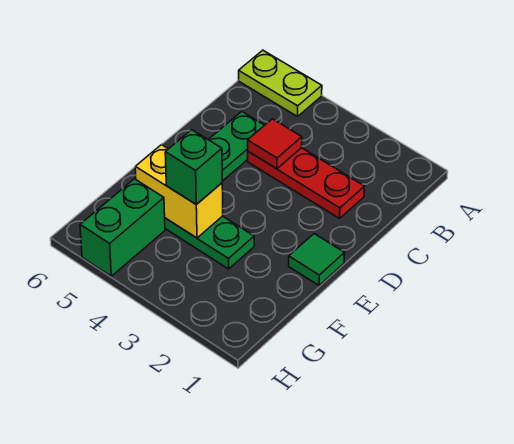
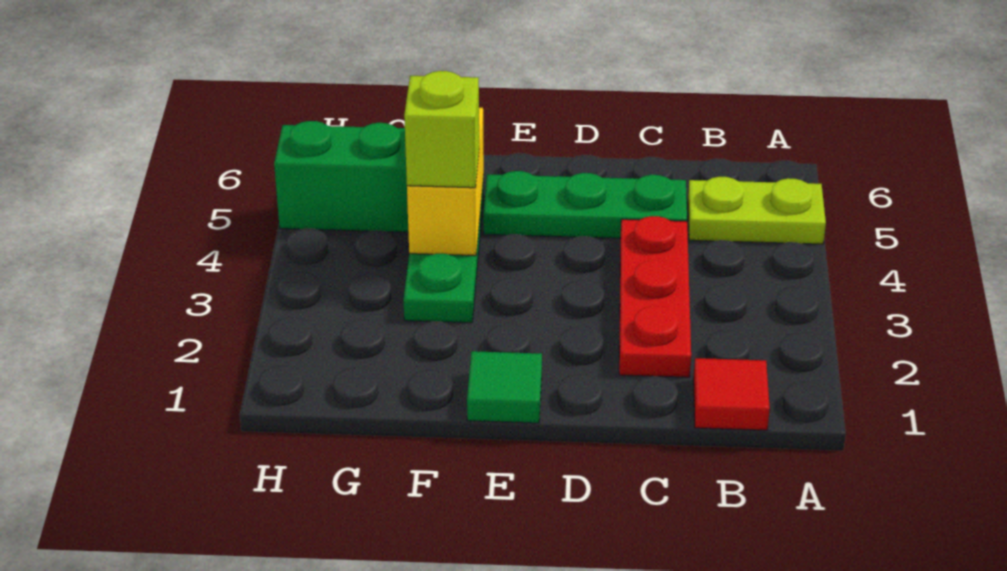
lime plate A5:A6 level 1 -> lime plate A5:B5 level 1
red tile C4 level 2 -> red tile B1 level 1
green brick F4 level 3 -> lime brick F4 level 3

